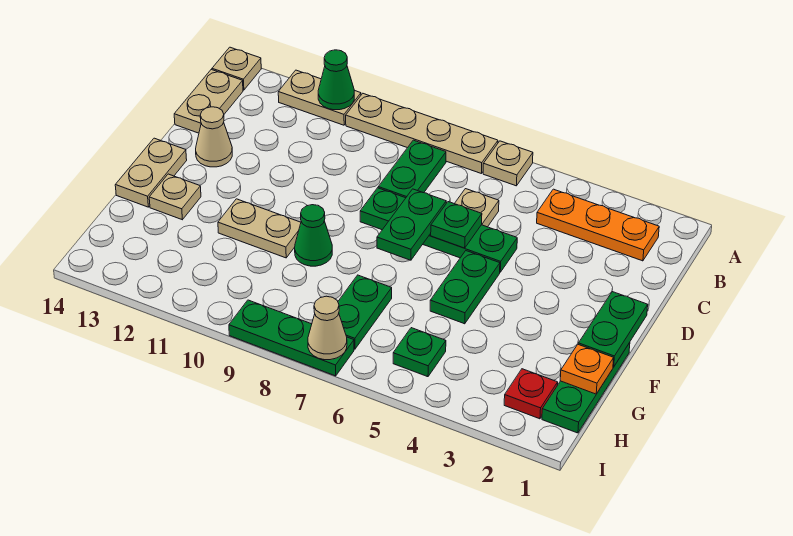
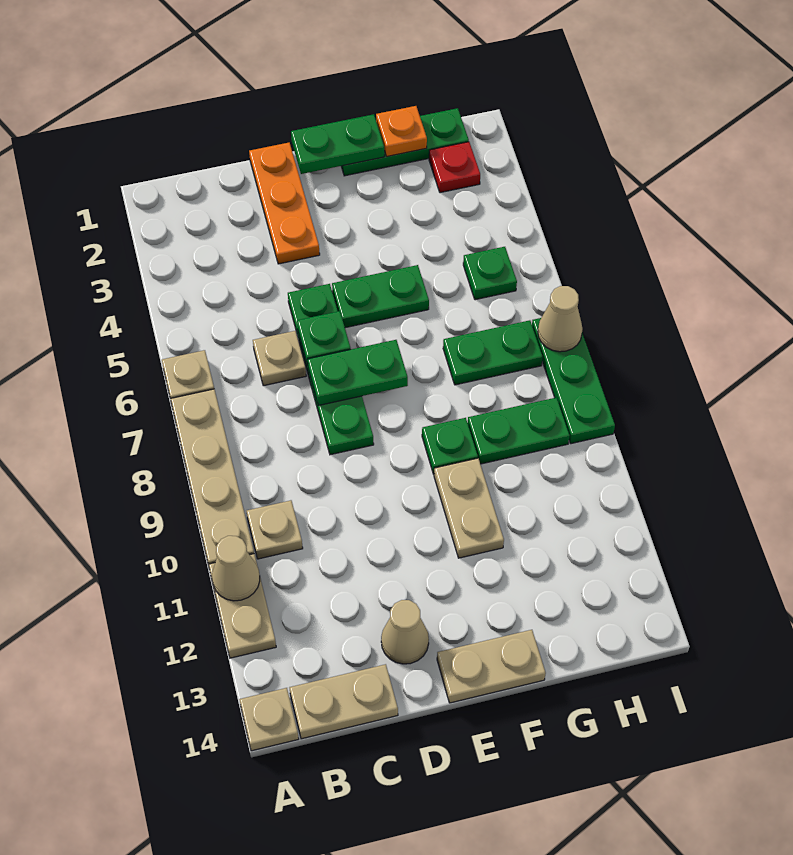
green cone A11 level 2 -> tan cone A11 level 2
orange plate B2:B4 level 1 -> orange plate D1:D3 level 1
green plate B8:C8 level 1 -> green plate G9:H9 level 1
green cone F9 level 1 -> green plate F9 level 1
tan plate F13 level 1 -> tan plate B10 level 1

